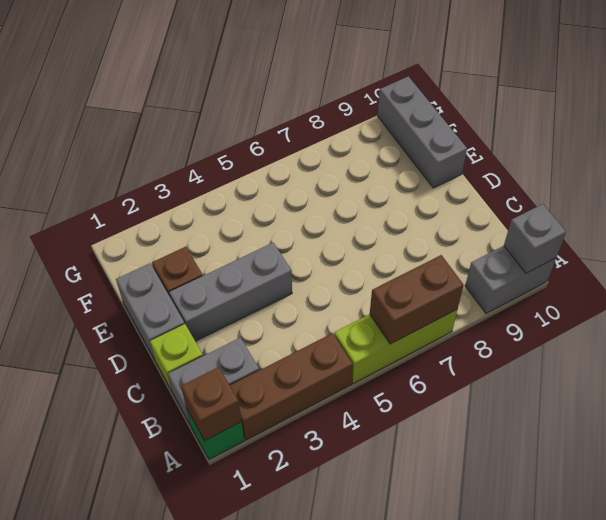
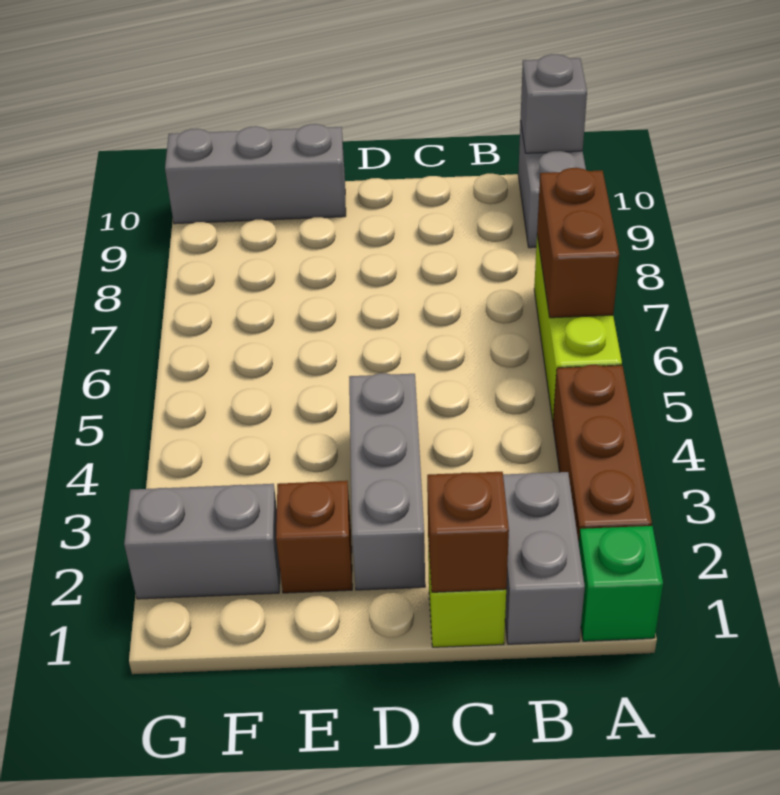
brown brick A1 level 2 -> brown brick C1 level 2
grey brick D1:E1 level 1 -> grey brick F2:G2 level 1

